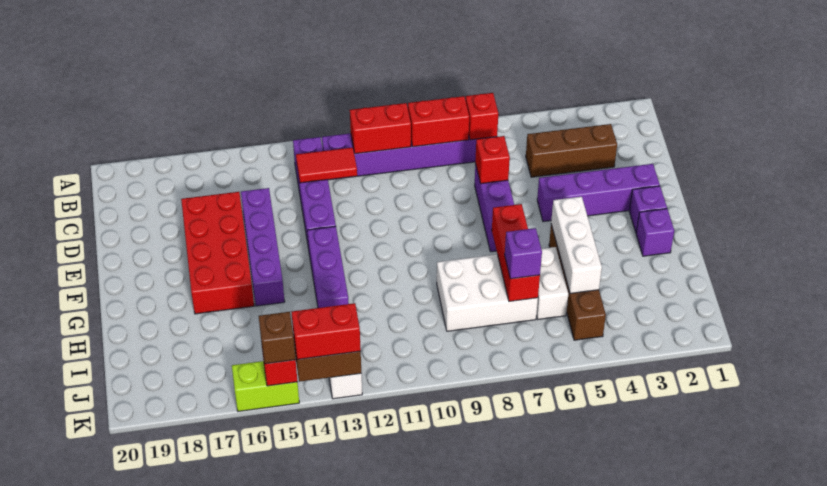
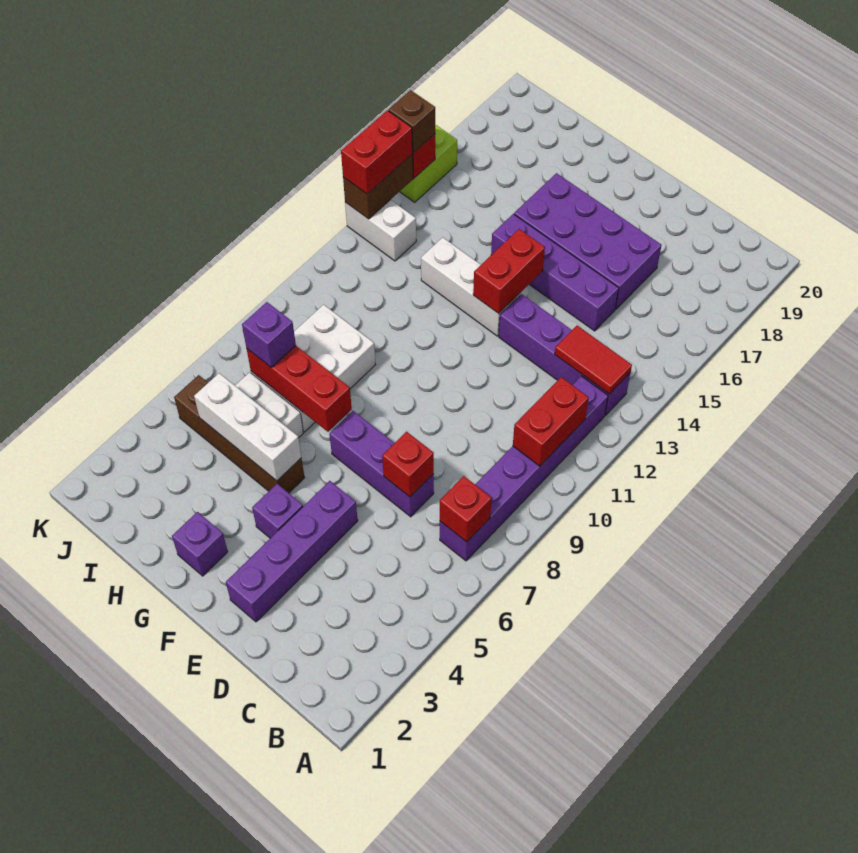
red brick B8:B9 level 2 -> red brick F13:F14 level 2
brown brick C3:C5 level 1 -> none
red tile C12:C13 level 2 -> red tile B13:C13 level 2
red brick D16:G17 level 1 -> purple brick D16:G17 level 1
purple brick F2 level 1 -> purple brick F4 level 1
purple brick F13:H13 level 1 -> white brick F13:H13 level 1

